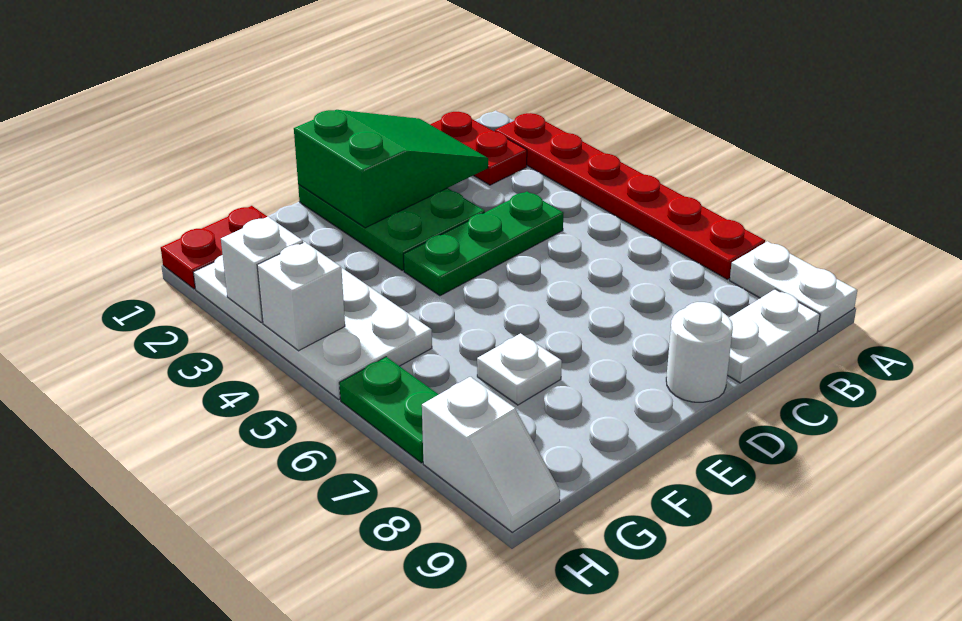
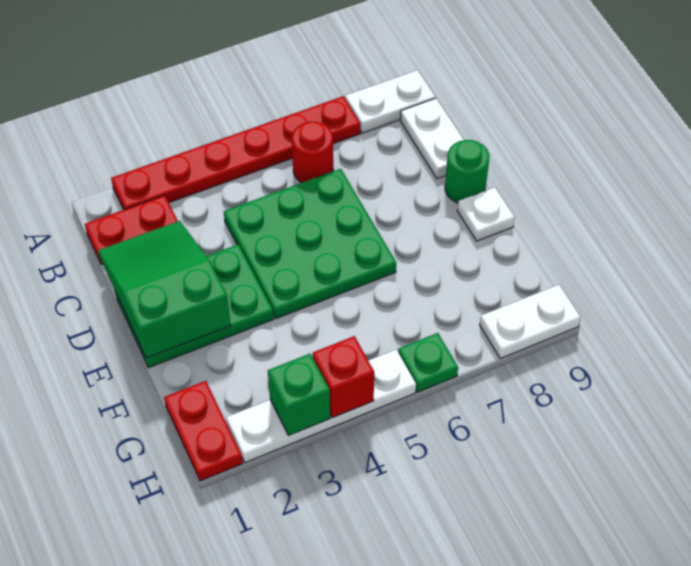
none -> red round brick B6 level 1
green plate C4:E4 level 1 -> green plate C4:E6 level 1
white round brick D9 level 1 -> green round brick D9 level 1
white plate F7 level 1 -> white plate E9 level 1
white plate G2:H5 level 1 -> white plate H2:H5 level 1
white brick H3 level 2 -> green brick H3 level 2
white brick H4 level 2 -> red brick H4 level 2
green plate H6:H7 level 1 -> green plate H6 level 1
white slope H8:H9 level 1 top 8 -> white plate H8:H9 level 1

